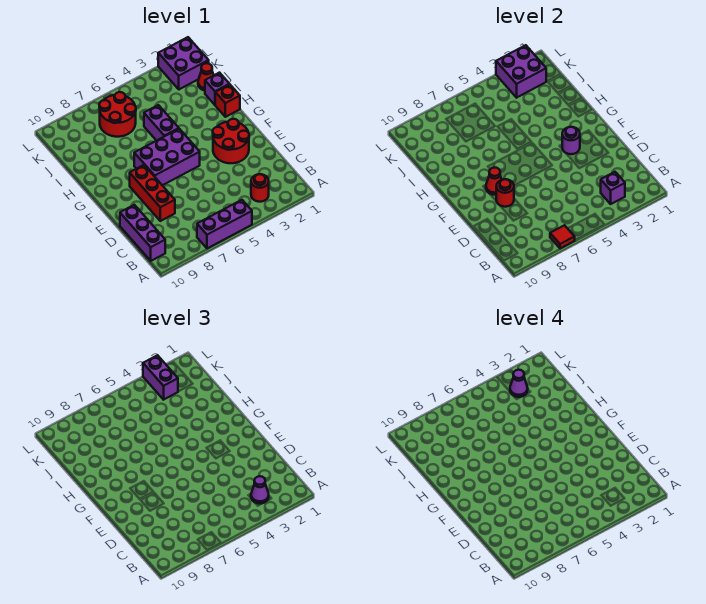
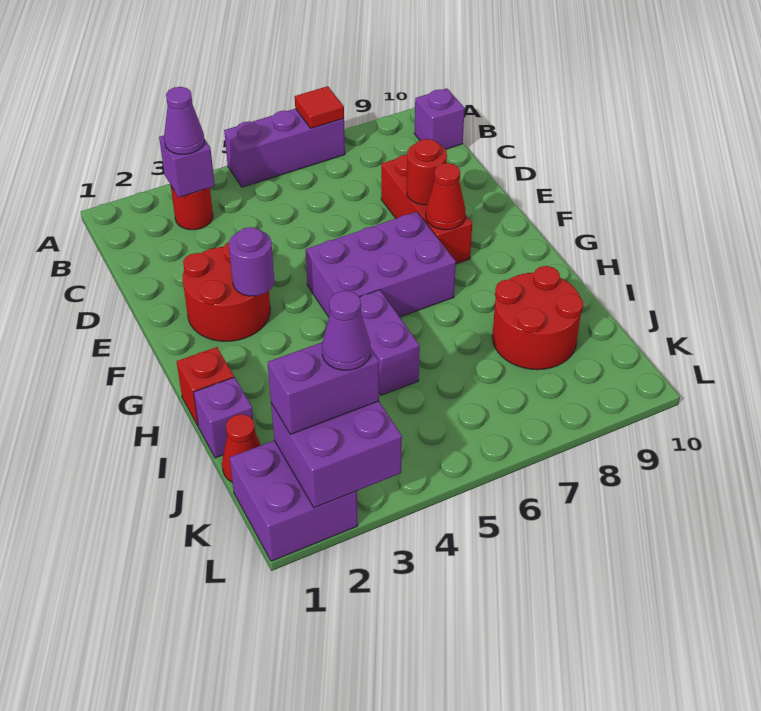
purple brick B10:D10 level 1 -> purple brick B10 level 1
red round brick J6:K7 level 1 -> red round brick I8:J9 level 1
purple brick K3:L3 level 3 -> purple brick K2:K3 level 3

